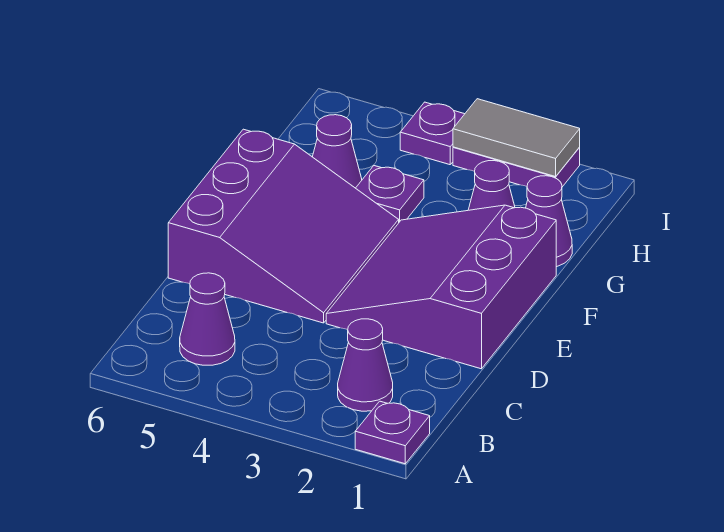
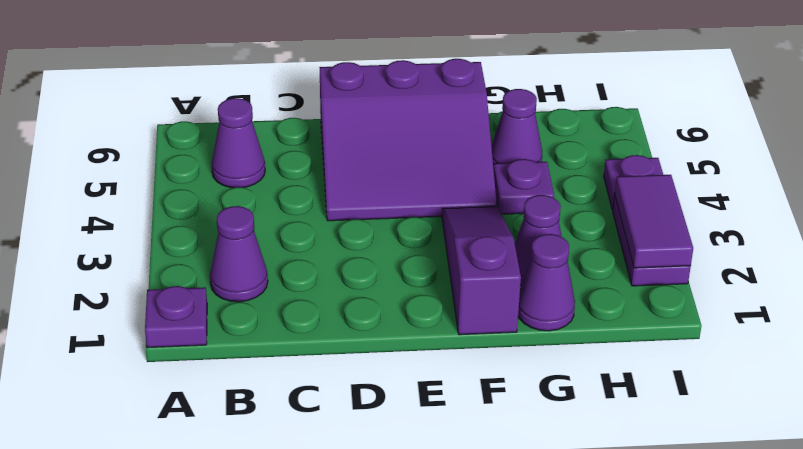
purple slope D1:F3 level 1 top 1 -> purple slope F1:F3 level 1 top 1
grey tile I2:I3 level 2 -> purple tile I2:I3 level 2

